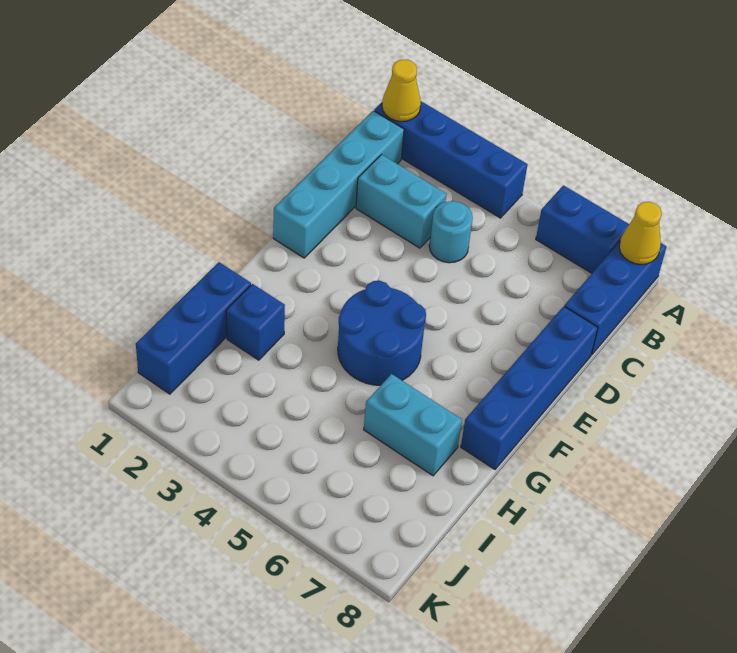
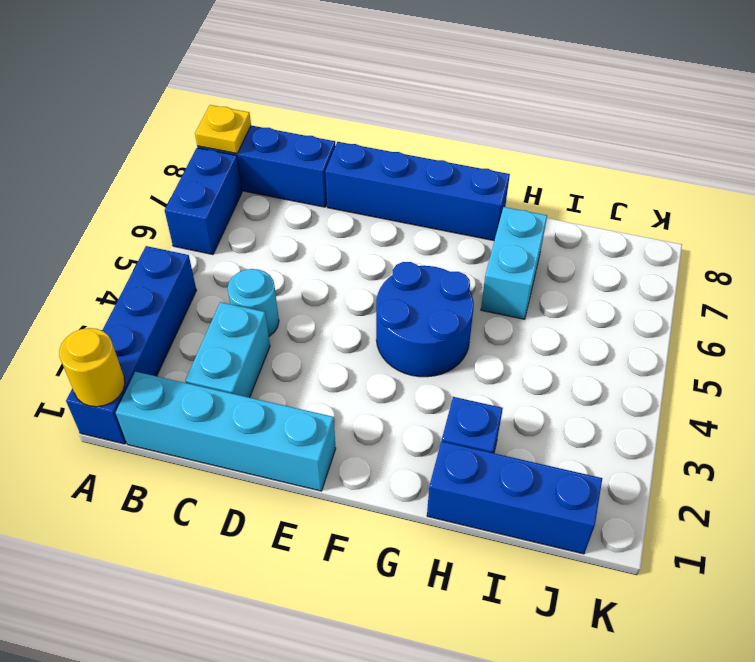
yellow cone A1 level 2 -> yellow round brick A1 level 2
yellow cone A8 level 2 -> yellow plate A8 level 2

